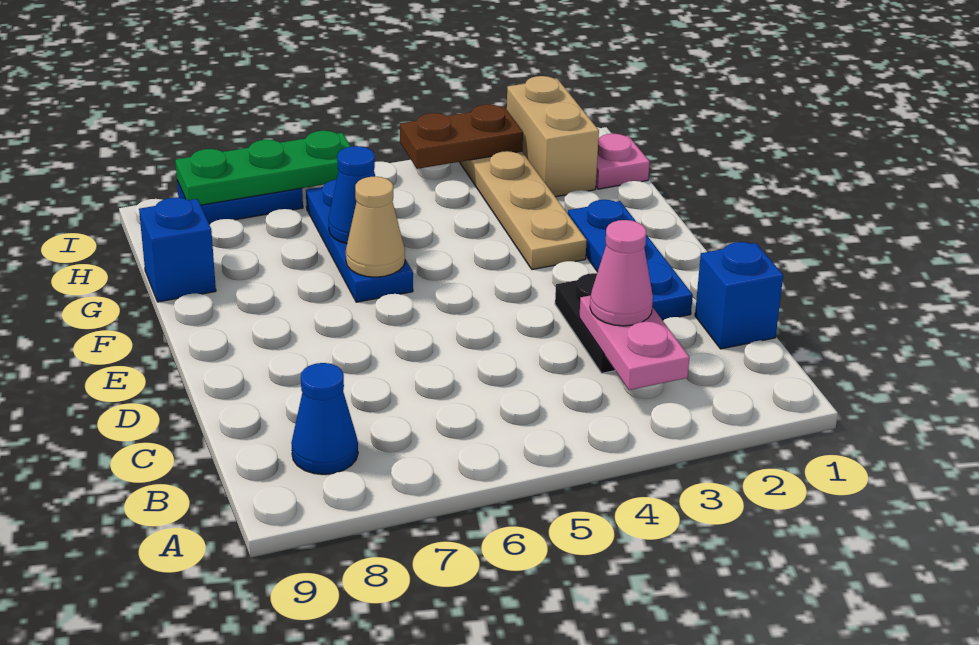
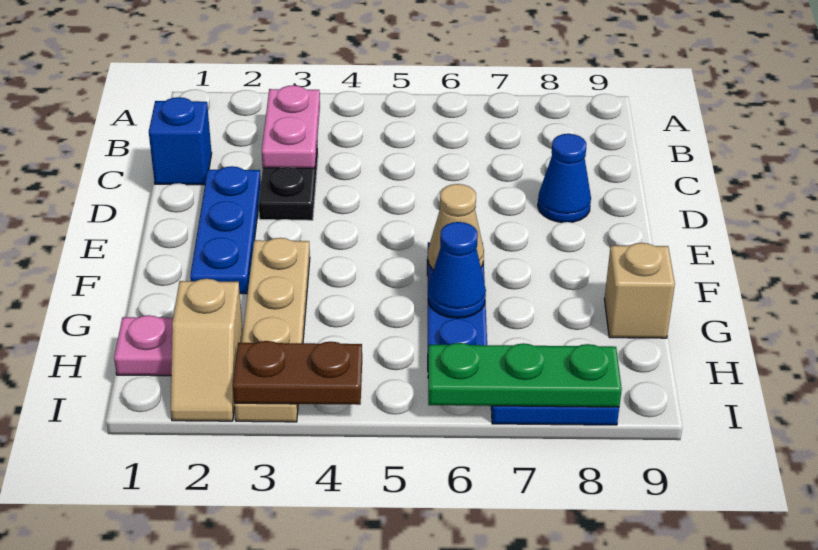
blue cone B8 level 1 -> blue cone D8 level 1
pink cone C3 level 3 -> none
blue brick G9 level 1 -> tan brick G9 level 1
tan brick H2:I2 level 1 -> tan slope H2:I2 level 1 top H

